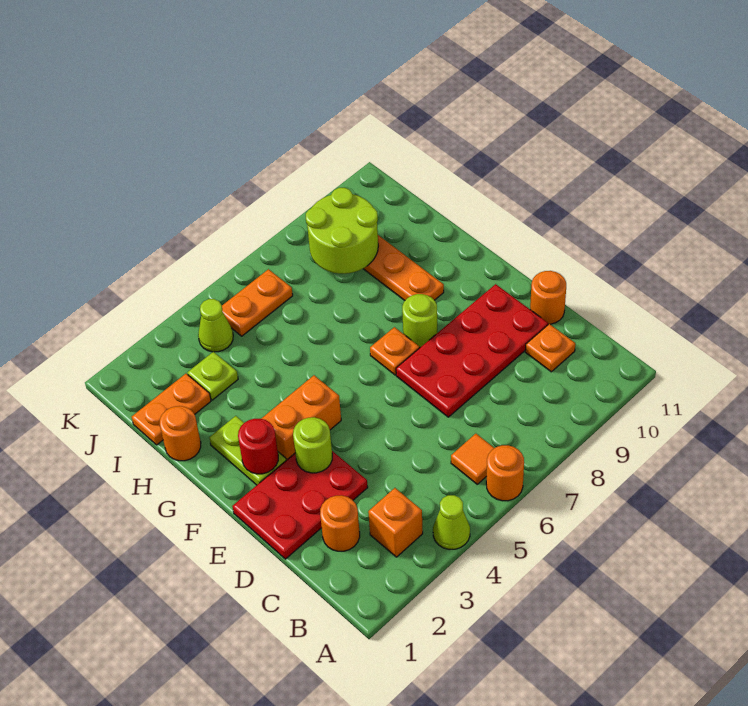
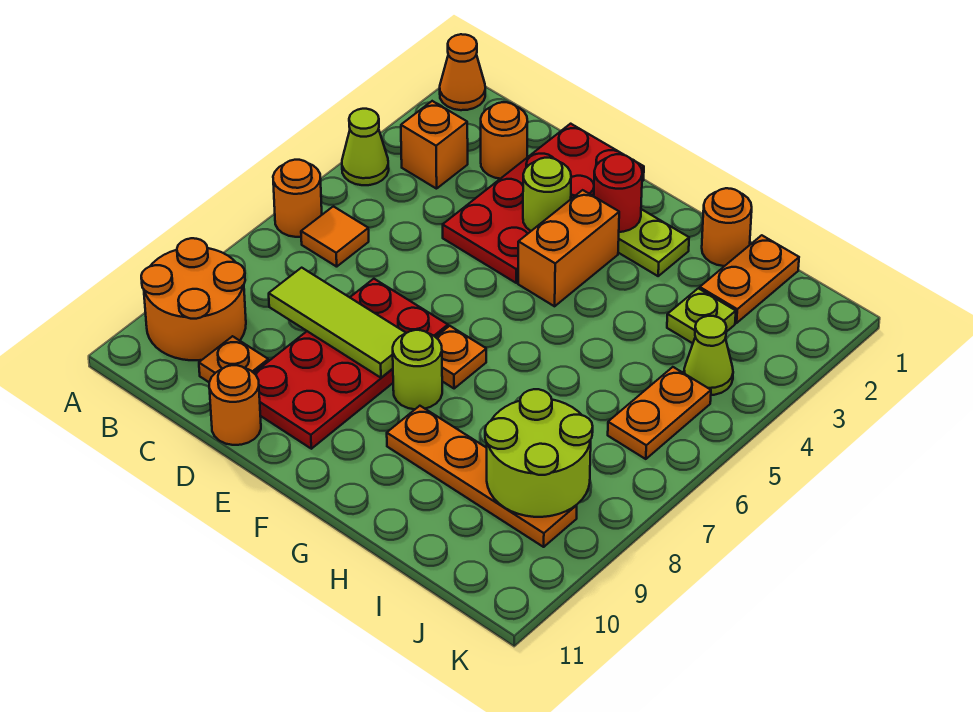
none -> orange cone A1 level 1
none -> orange round brick A9:B10 level 1
none -> lime tile C8:E8 level 2
red plate D1:E3 level 1 -> red plate D1:E4 level 1

